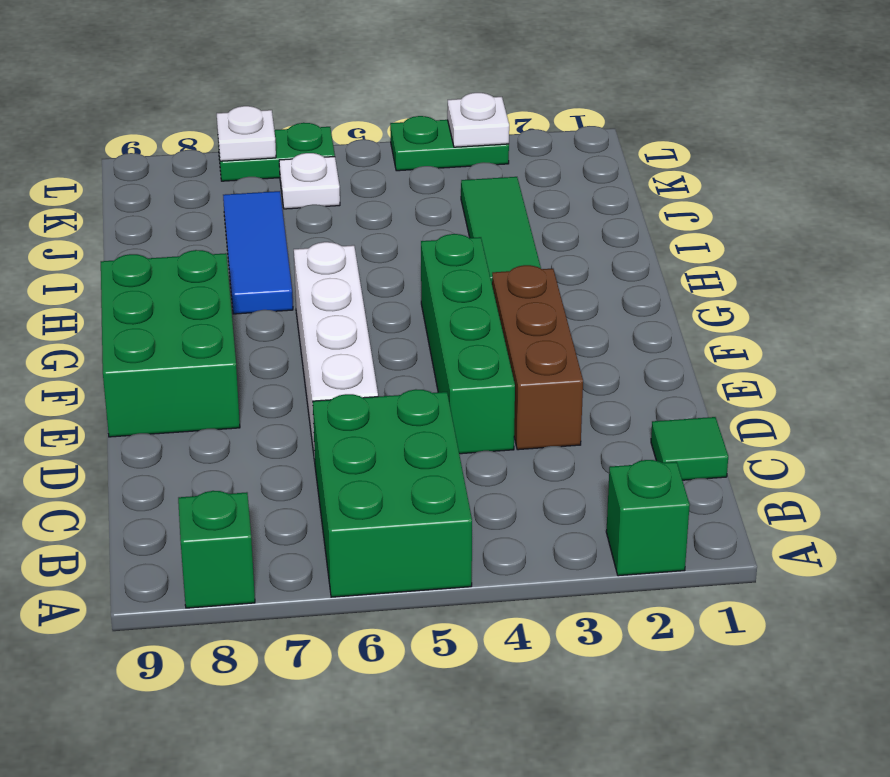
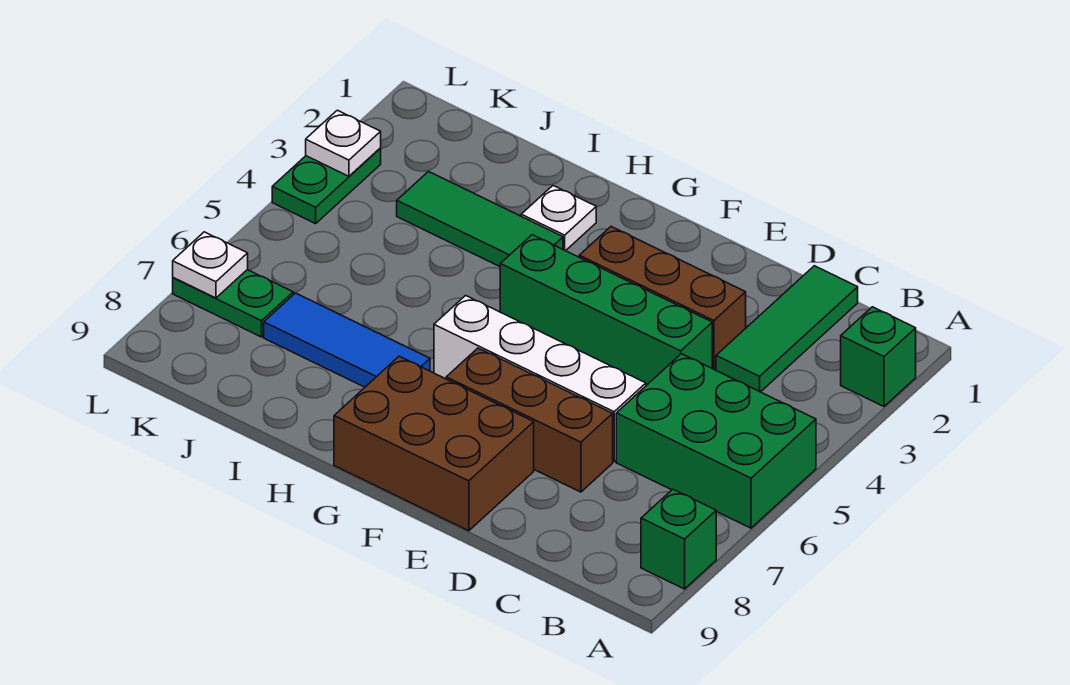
green tile C1 level 1 -> green tile C1:C3 level 1
none -> brown brick D7:F7 level 1
green brick E8:G9 level 1 -> brown brick E8:G9 level 1
white plate K6 level 1 -> white plate H2 level 1
green plate L6:L7 level 1 -> green plate K7:L7 level 1

